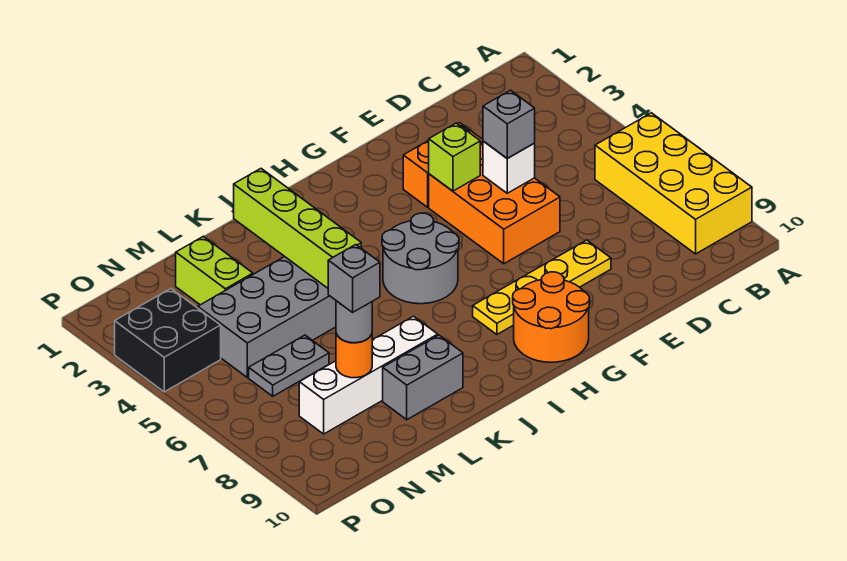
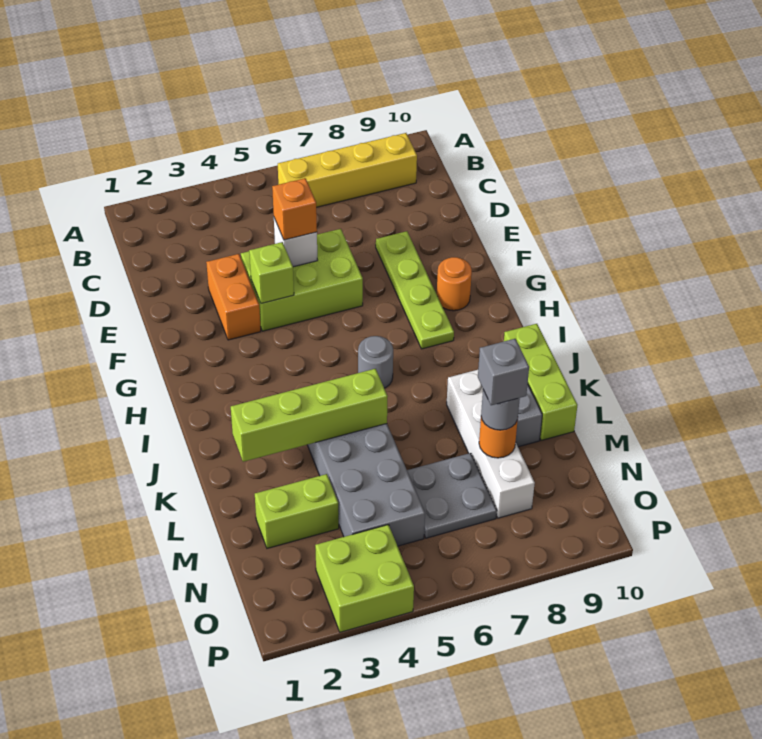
yellow brick A6:B9 level 1 -> yellow brick B6:B9 level 1
orange brick E4:F6 level 1 -> lime brick E4:F6 level 1
grey brick E5 level 3 -> orange brick E5 level 3
yellow plate E8:H8 level 1 -> lime plate E8:H8 level 1
orange round brick G9:H10 level 1 -> orange round brick G9 level 1
grey round brick H5:I6 level 1 -> grey round brick I6 level 1
none -> lime brick J10:L10 level 1
grey plate M6:N6 level 1 -> grey plate M6:N7 level 1
black brick O3:P4 level 1 -> lime brick O3:P4 level 1

